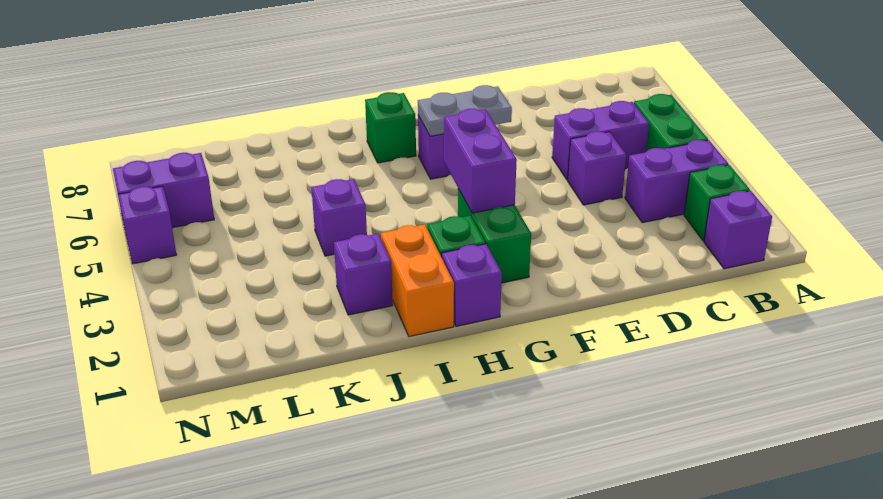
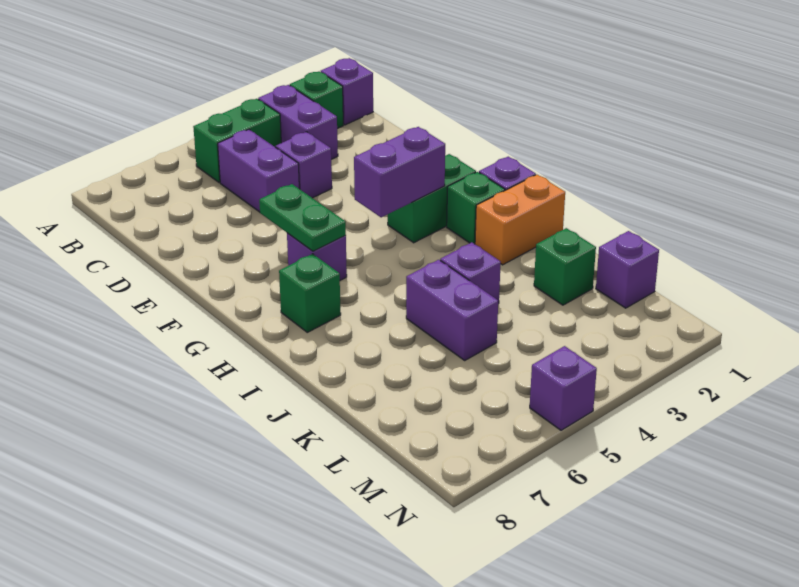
grey plate F6:G6 level 2 -> green plate F6:G6 level 2
purple brick J2 level 1 -> purple brick L1 level 1
none -> green brick K2 level 1
purple brick M6:N6 level 1 -> purple brick J5:K5 level 1

